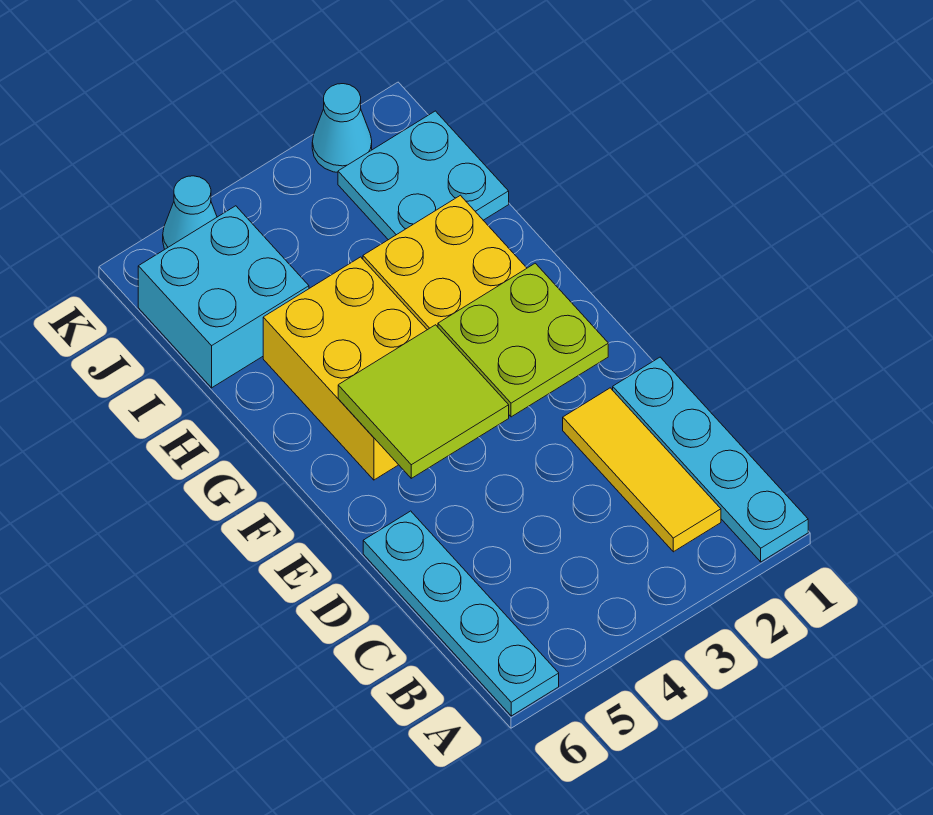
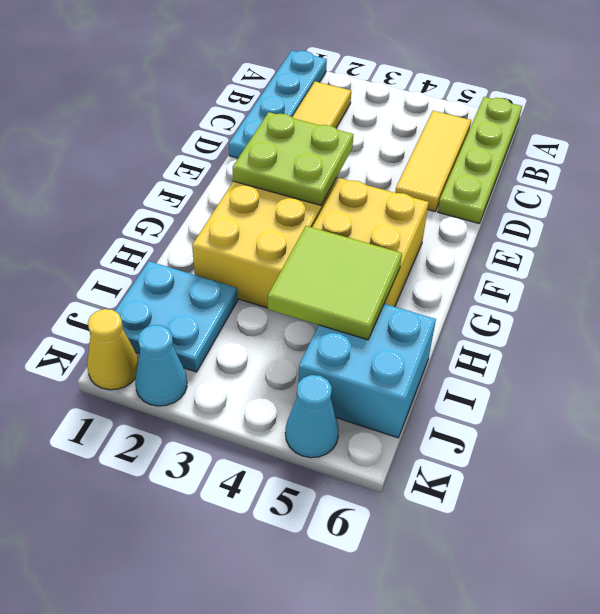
cyan plate A6:D6 level 1 -> lime plate A6:D6 level 1
none -> yellow tile B5:D5 level 1
lime tile E4:F5 level 2 -> lime tile H4:I5 level 2
none -> yellow cone K1 level 1

